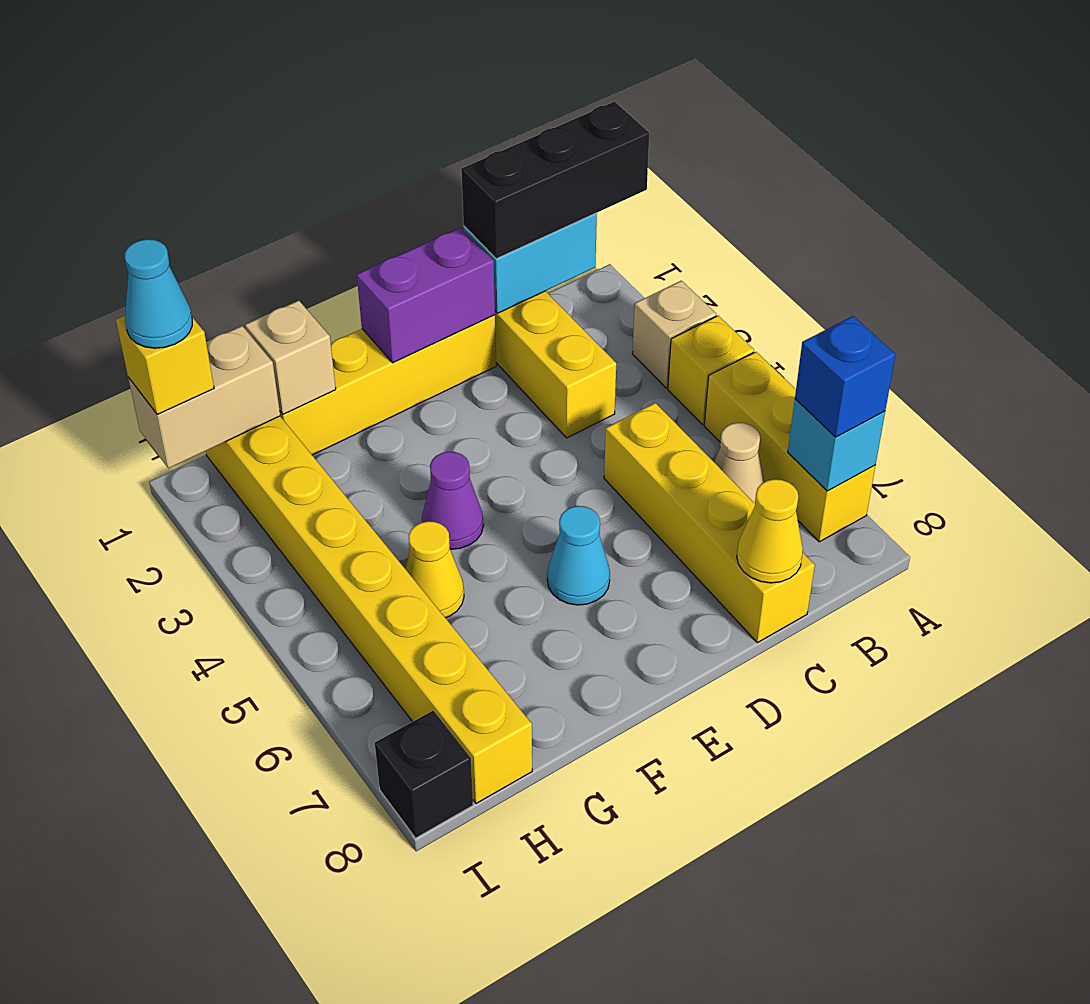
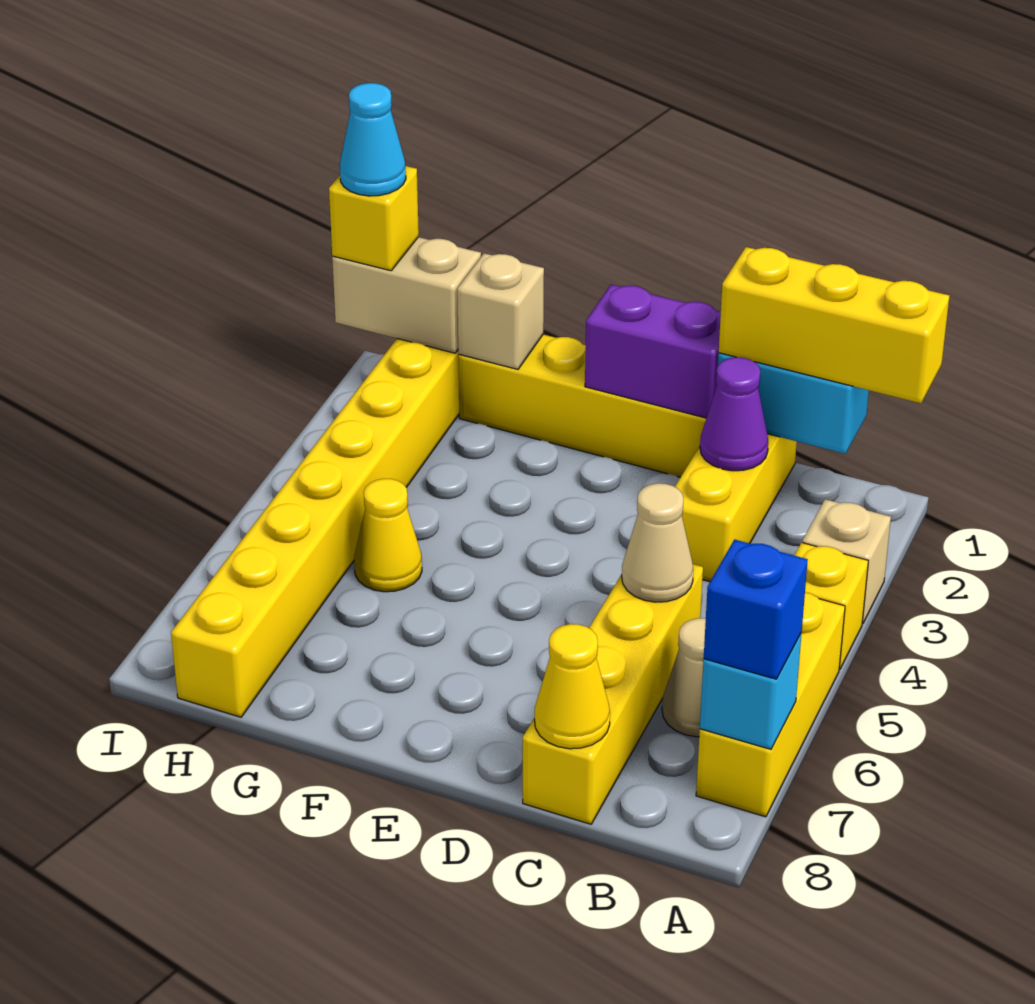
black brick A1:C1 level 3 -> yellow brick A1:C1 level 3
none -> tan cone C5 level 2
cyan cone E6 level 1 -> none
purple cone F4 level 1 -> purple cone C2 level 2
black brick I8 level 1 -> none

